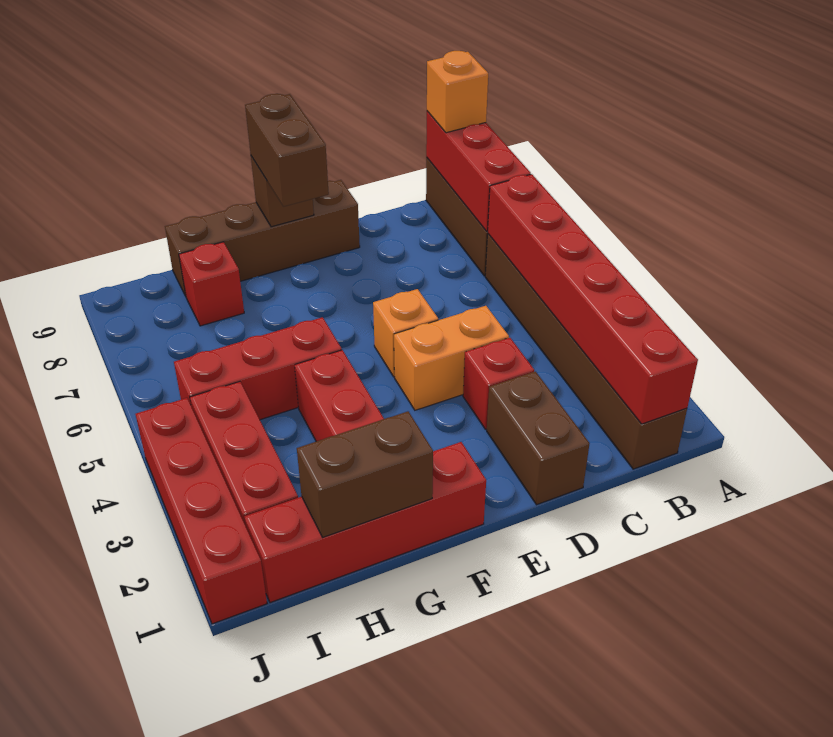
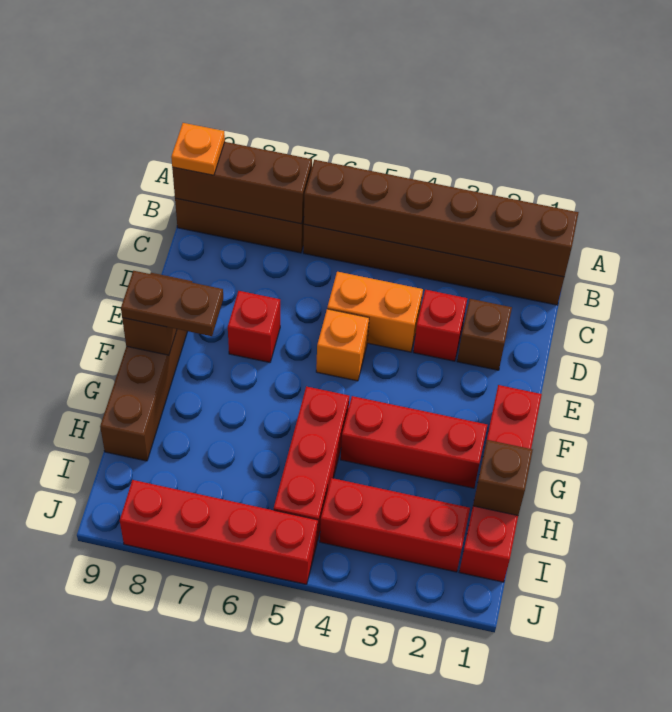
red brick B1:B6 level 2 -> brown brick B1:B6 level 2
red brick B7:B9 level 2 -> brown brick B7:B9 level 2
orange brick B9 level 3 -> orange plate B9 level 3
brown brick D1:D2 level 1 -> brown brick D2 level 1
orange brick D4:E4 level 1 -> orange brick D4:D5 level 1
brown brick F8:F9 level 3 -> brown plate F8:F9 level 3
brown brick G1:H1 level 2 -> brown brick H1 level 2
red brick H8 level 1 -> red brick E7 level 1
red brick J1:J4 level 1 -> red brick J5:J8 level 1

